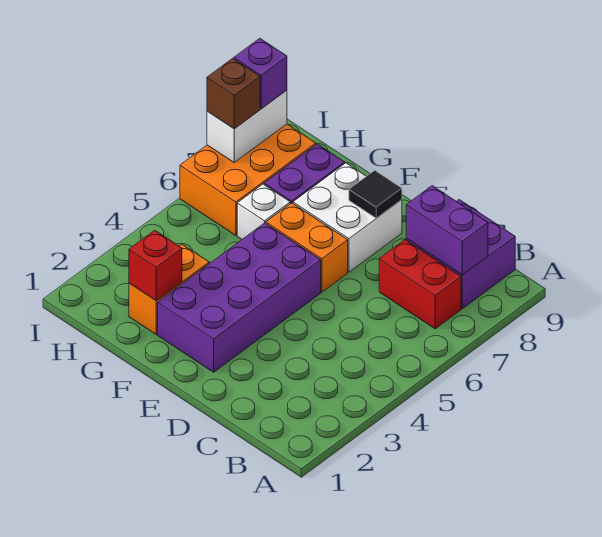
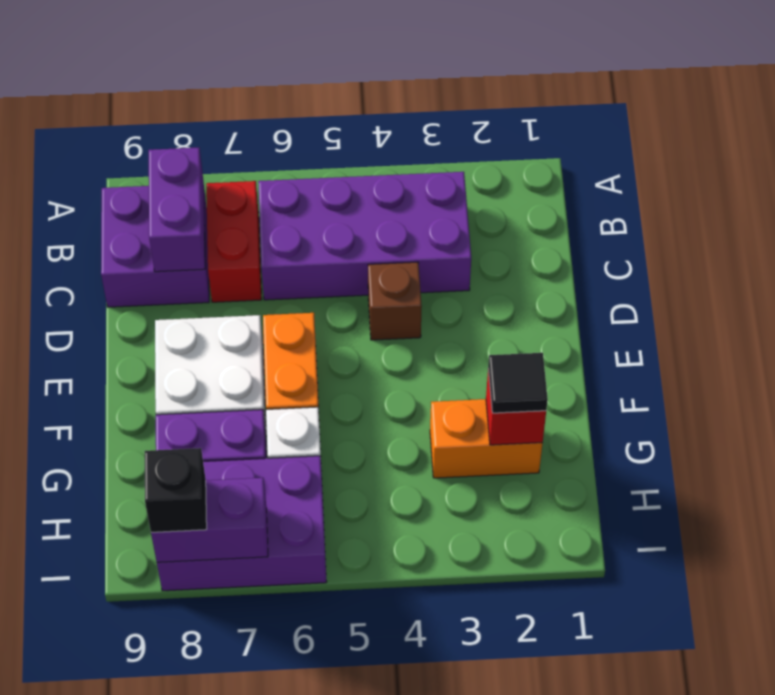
purple brick E2:F5 level 1 -> purple brick B3:C6 level 1
black tile E8 level 2 -> black tile G2 level 3
orange brick H6:I8 level 1 -> purple brick H6:I8 level 1
white brick I7:I8 level 2 -> purple brick I7:I8 level 2
brown brick I7 level 3 -> brown brick D4 level 1
purple brick I8 level 3 -> black brick I8 level 3

